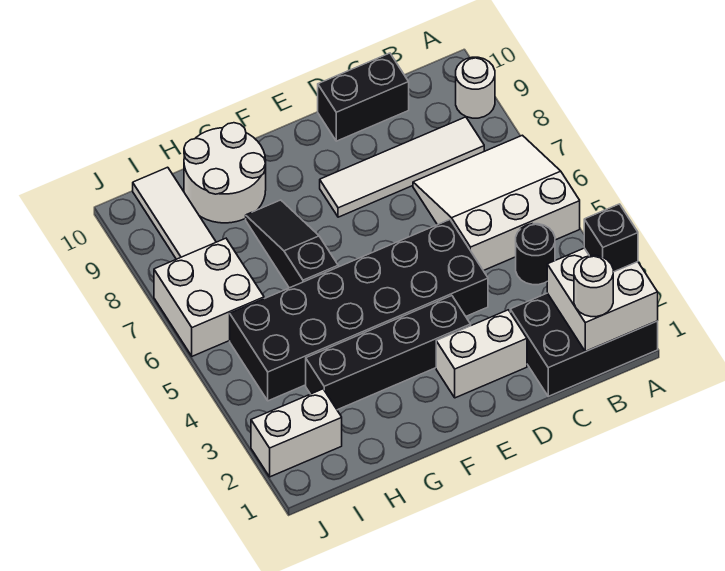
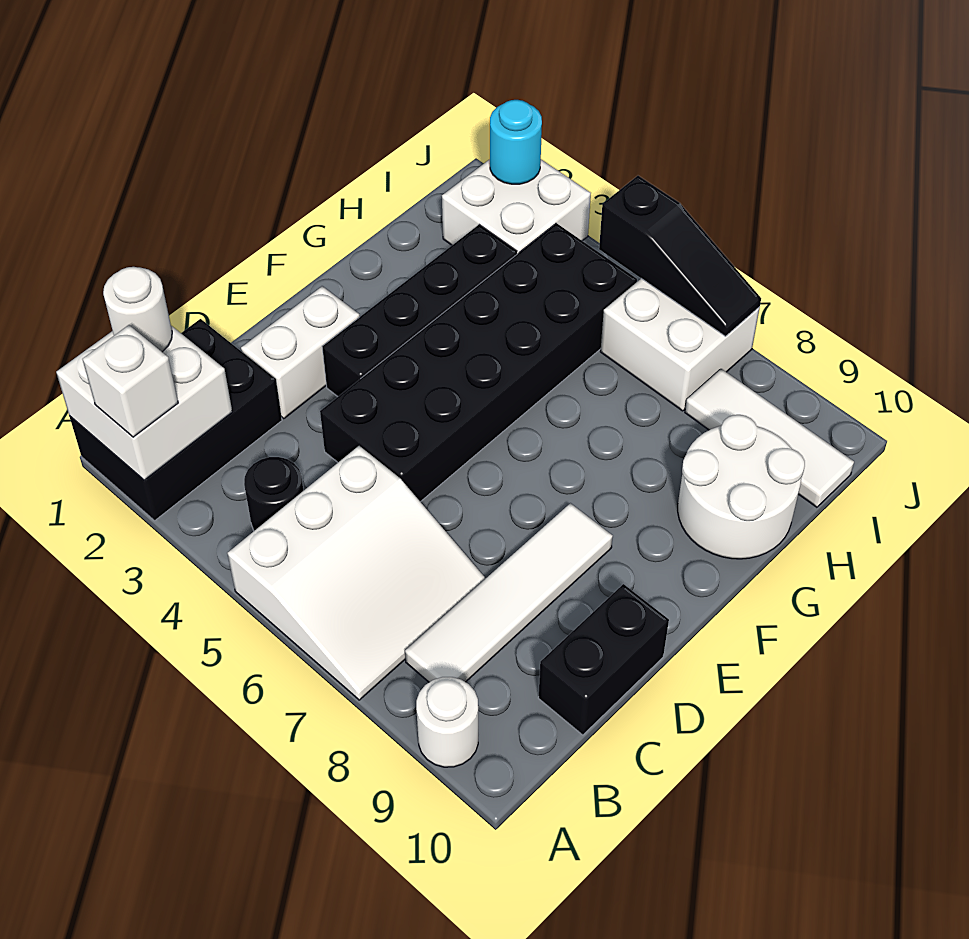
black brick A2 level 3 -> white brick A2 level 3
black slope G6:G8 level 1 top 6 -> black slope J5:J7 level 2 top 5
white brick I2:J2 level 1 -> white brick I2:J3 level 1
none -> cyan round brick J2 level 2

